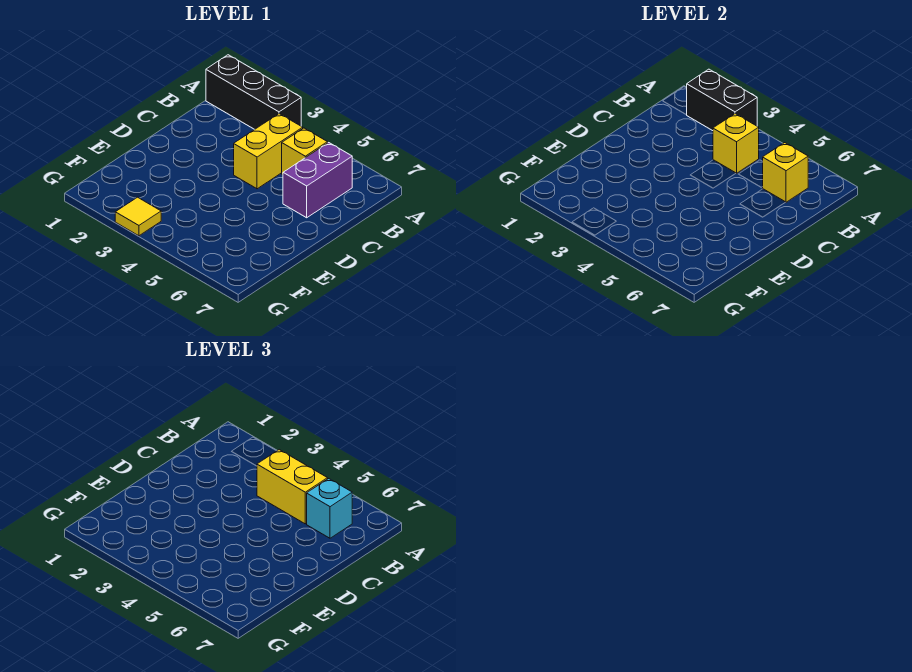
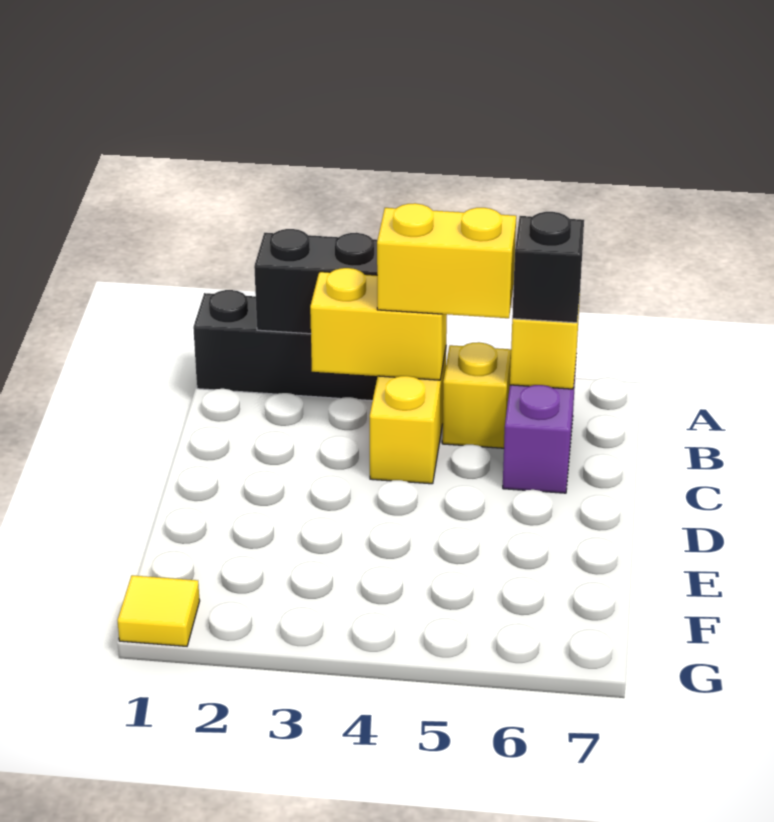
yellow brick B4 level 2 -> yellow brick B3:B4 level 2
cyan brick B6 level 3 -> black brick B6 level 3
yellow tile G3 level 1 -> yellow tile G1 level 1

